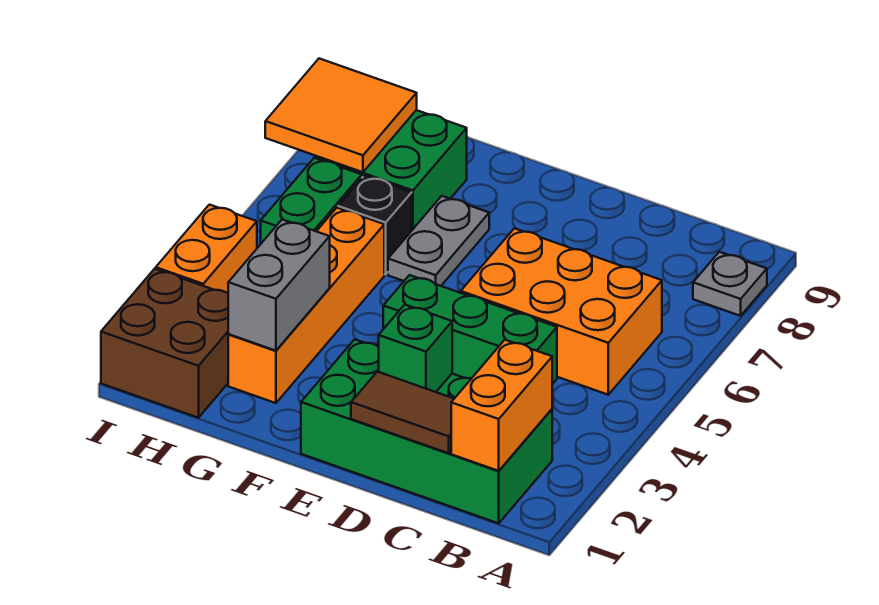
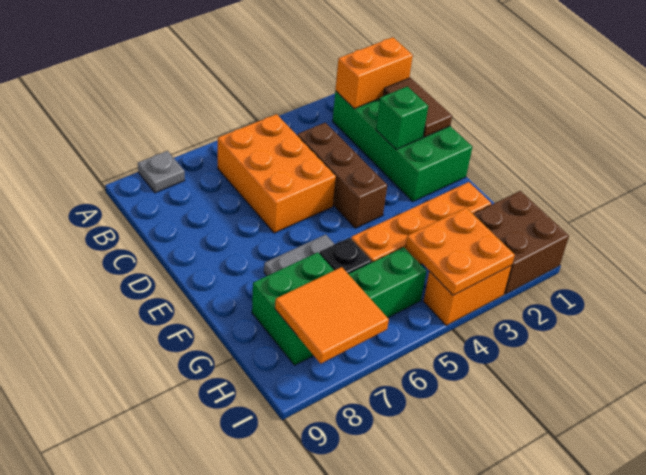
green brick C4:E4 level 1 -> brown brick C4:E4 level 1
grey brick G2:G3 level 2 -> none
none -> orange plate H3:I4 level 2

